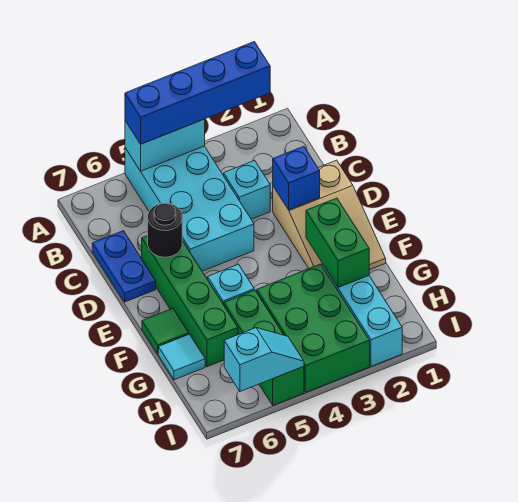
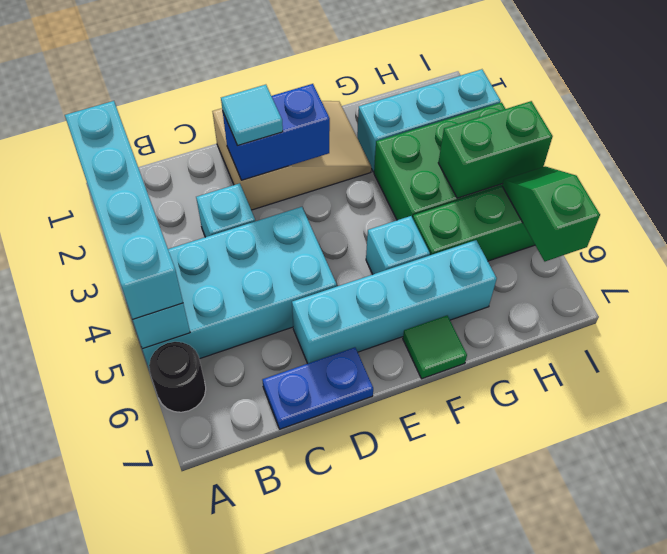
blue brick A2:A5 level 3 -> cyan brick A2:A5 level 3
blue brick D2 level 2 -> blue brick D2:E2 level 2
green brick D6:G6 level 1 -> cyan brick D6:G6 level 1
black round brick D6 level 2 -> black round brick A6 level 1
green brick F2:G2 level 2 -> green brick H4:I4 level 2
cyan tile G7 level 1 -> cyan tile D2 level 3
cyan slope I5:I6 level 2 top 6 -> green slope I5:I6 level 2 top 6

